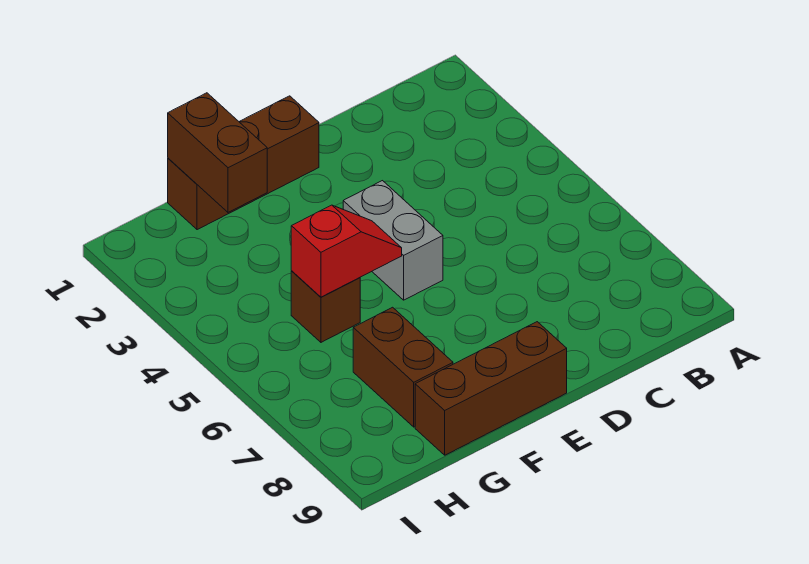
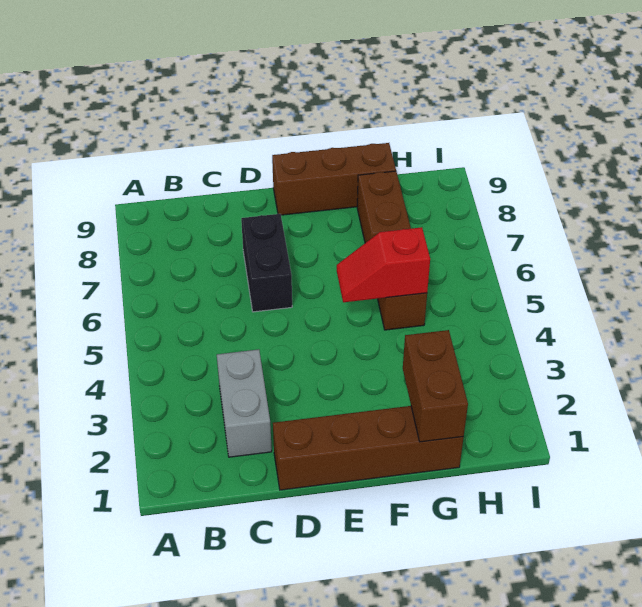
none -> black brick D6:D7 level 1
brown brick E1:G1 level 1 -> brown brick D1:G1 level 1
grey brick E4:E5 level 1 -> grey brick C2:C3 level 1

